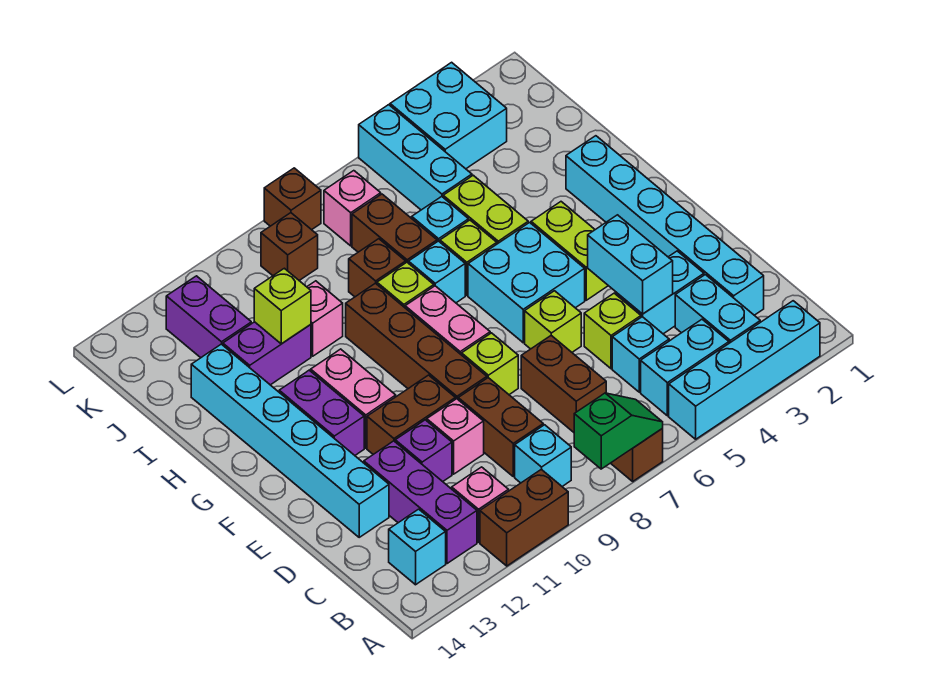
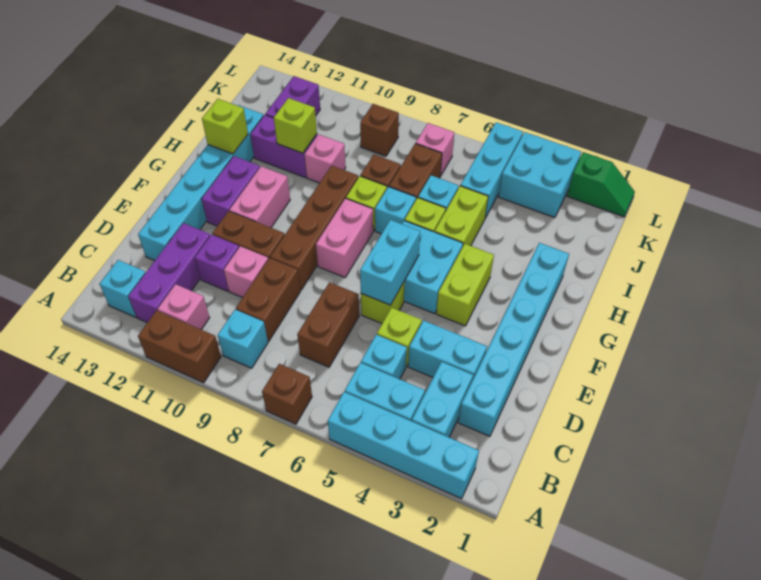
green slope A7:A8 level 2 top 8 -> green slope L1:L2 level 1 top 2
cyan brick D4:E4 level 2 -> cyan brick E6:F6 level 2
lime brick E8 level 1 -> lime brick H13 level 2
brown brick L8 level 1 -> none

